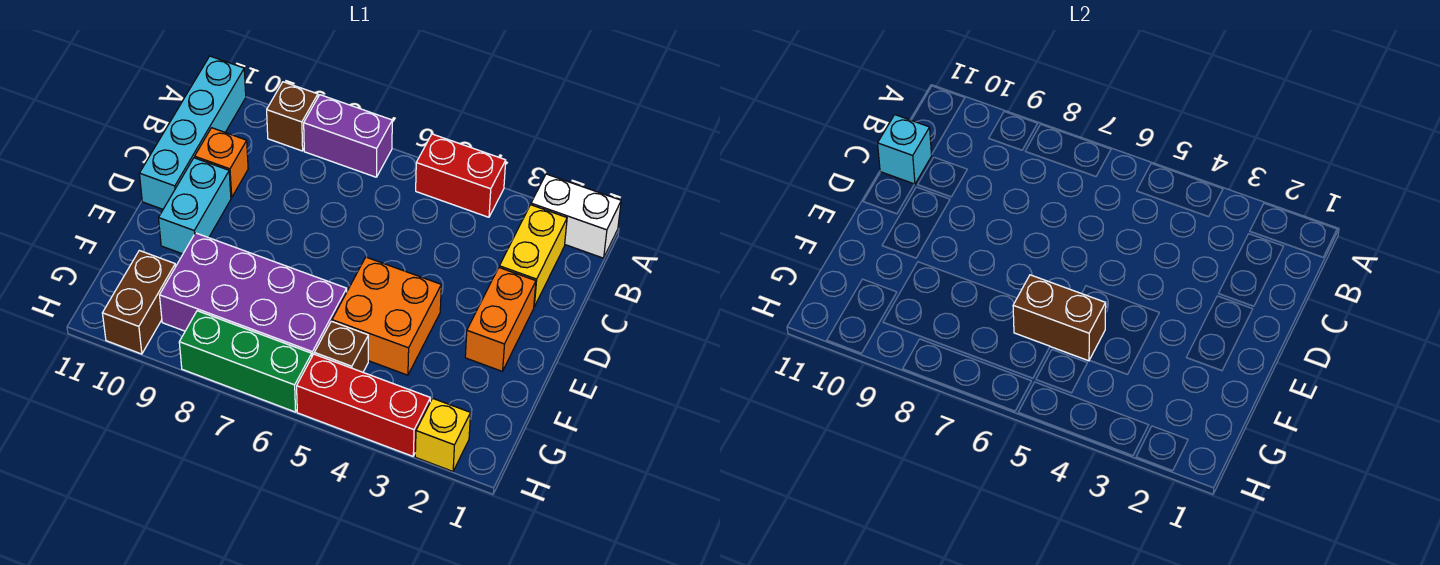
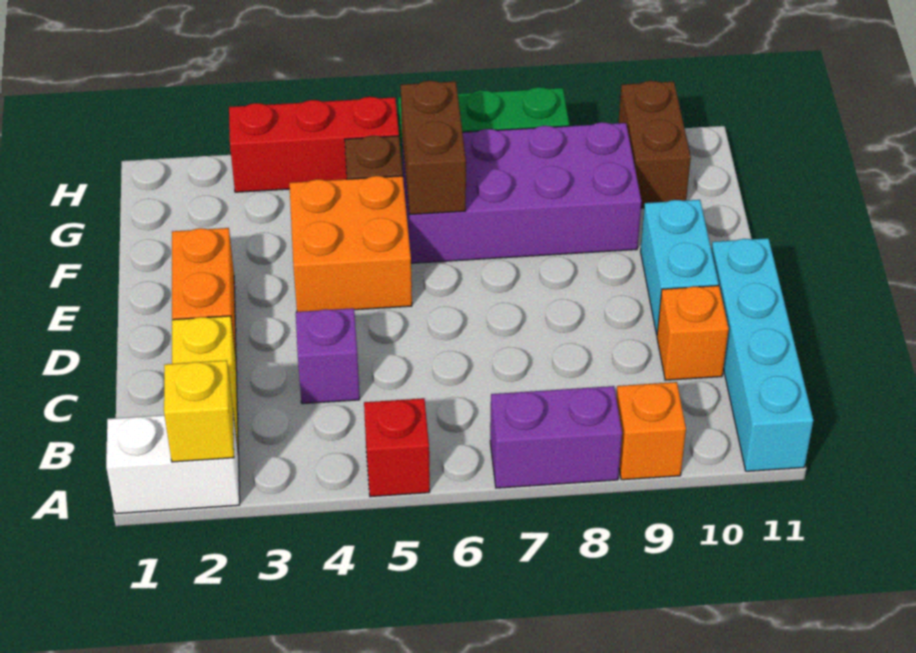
red brick A4:A5 level 1 -> red brick A5 level 1
brown brick A9 level 1 -> orange brick A9 level 1
none -> purple brick C4 level 1
cyan brick C11 level 2 -> none
brown brick F5:F6 level 2 -> brown brick F6:G6 level 2
yellow brick H2 level 1 -> yellow brick A2 level 2

